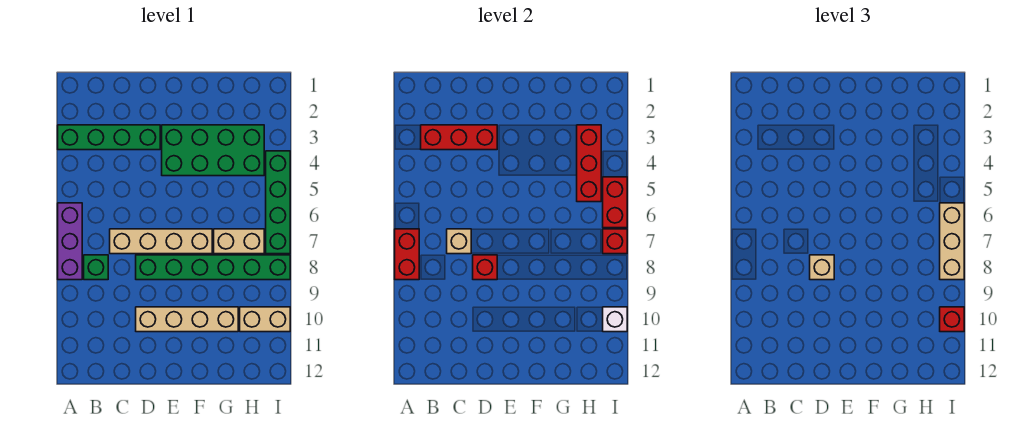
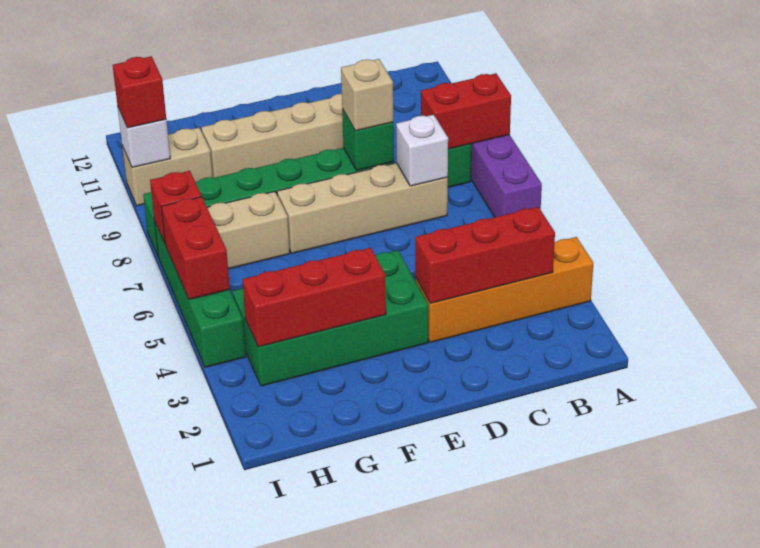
green brick A3:D3 level 1 -> orange brick A3:D3 level 1
red brick A7:A8 level 2 -> red brick A8:B8 level 2
tan brick C7 level 2 -> white brick C7 level 2
red brick D8 level 2 -> green brick D8 level 2
red brick H3:H5 level 2 -> red brick F3:H3 level 2
tan brick I6:I8 level 3 -> none

